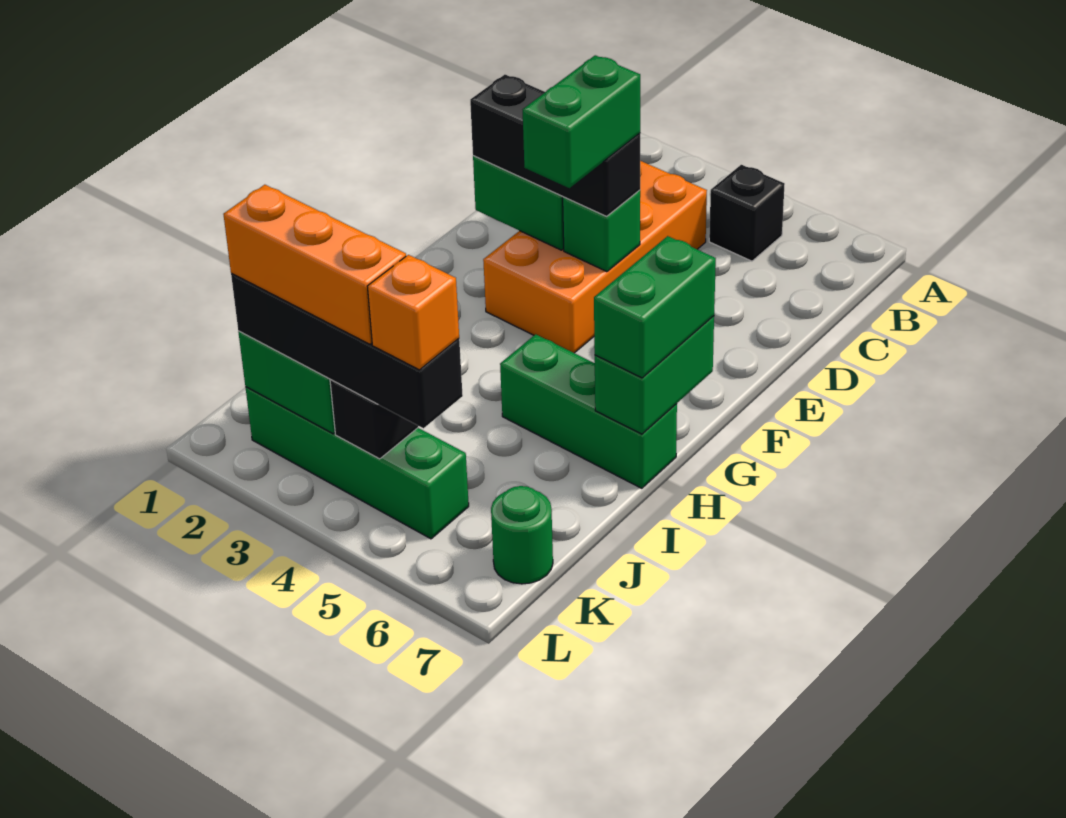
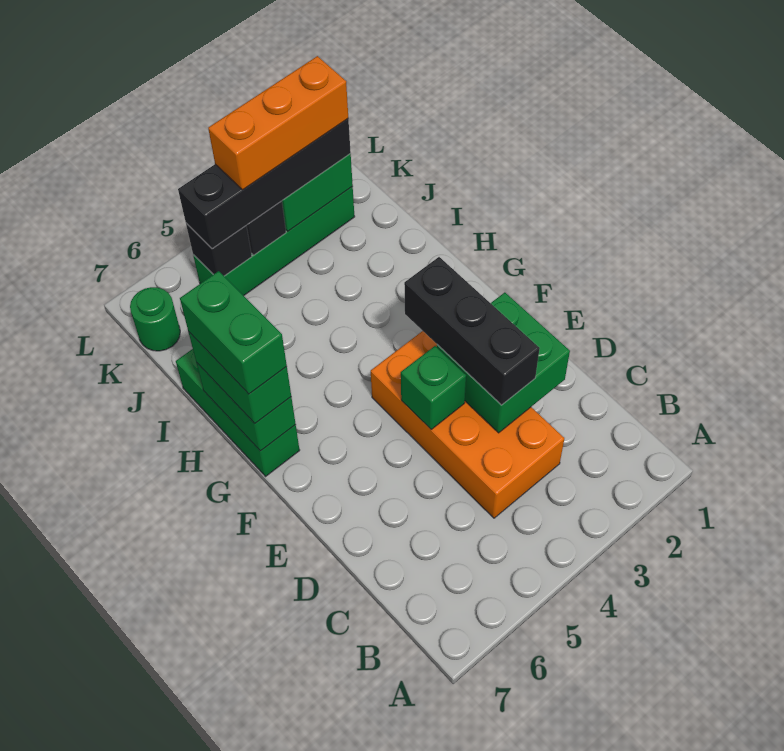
black brick B5 level 1 -> black brick K5 level 2
black brick E2:E4 level 3 -> black brick D3:F3 level 3
green brick E4:F4 level 4 -> green brick G7:H7 level 4
green brick H5:H7 level 1 -> green brick G7:I7 level 1
orange brick K5 level 4 -> none

